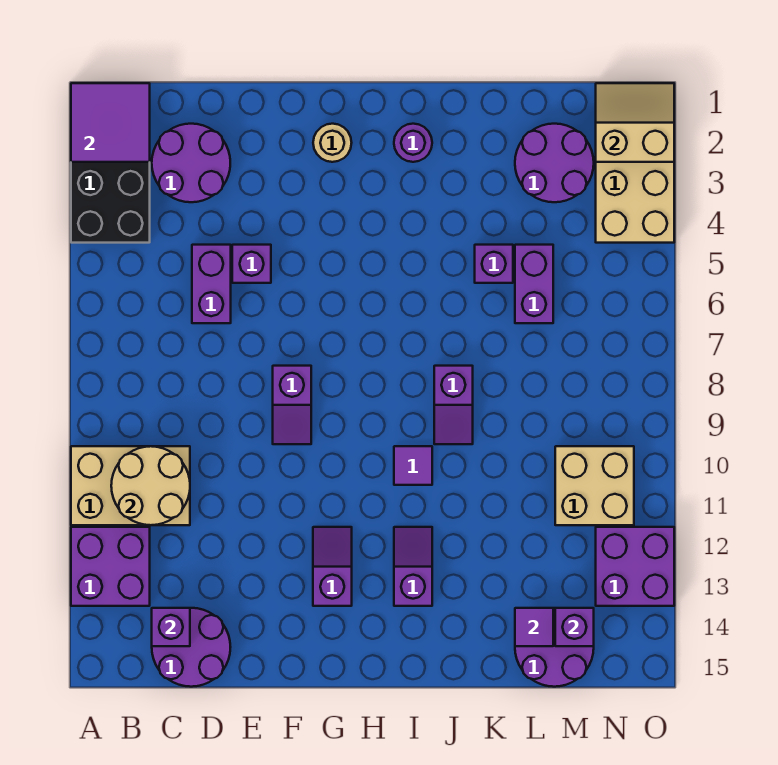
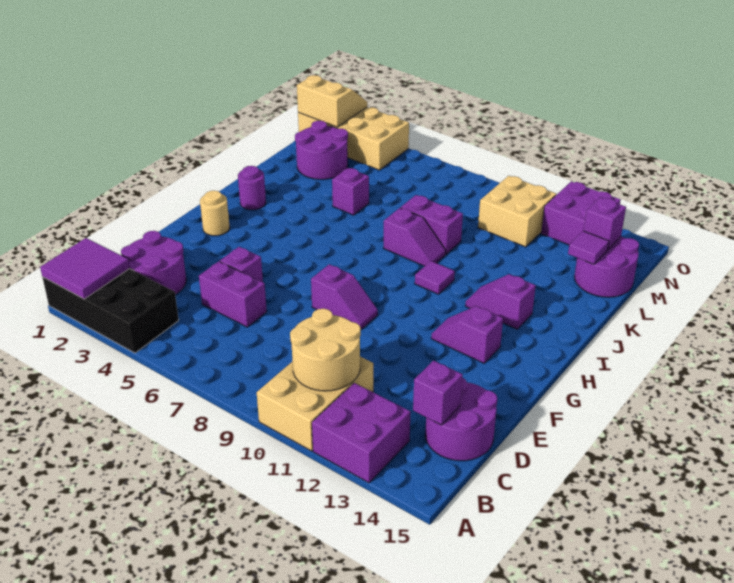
purple brick L5:L6 level 1 -> purple brick K8:K9 level 1
tan slope N1:O2 level 2 top 2 -> tan slope N1:O2 level 2 top N

